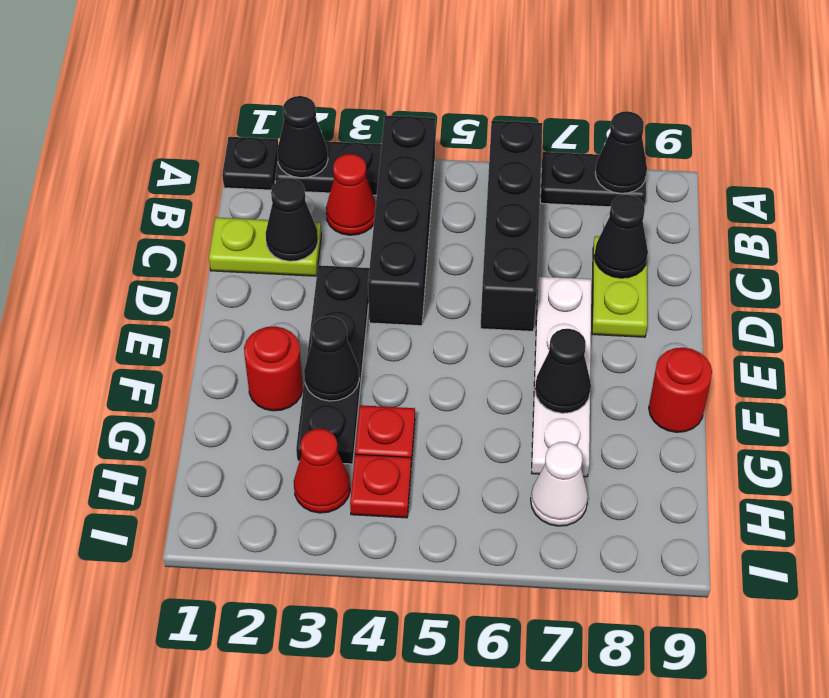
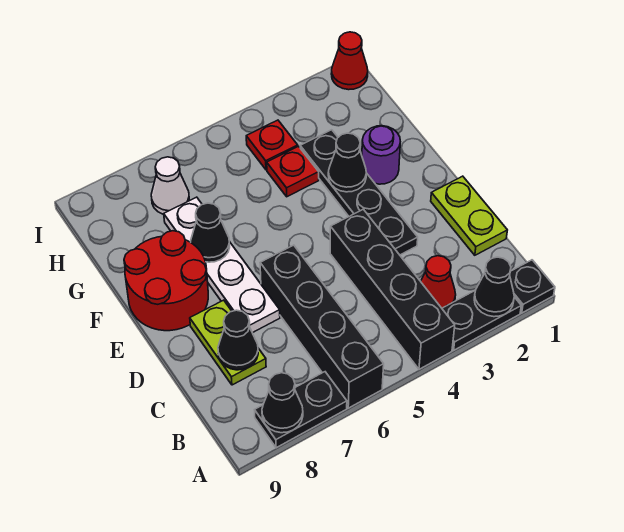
lime plate C1:C2 level 1 -> lime plate C1:D1 level 1
black cone C2 level 2 -> none
red round brick F2 level 1 -> purple round brick F2 level 1
red round brick F9 level 1 -> red round brick E8:F9 level 1
red cone H3 level 1 -> red cone I1 level 1

